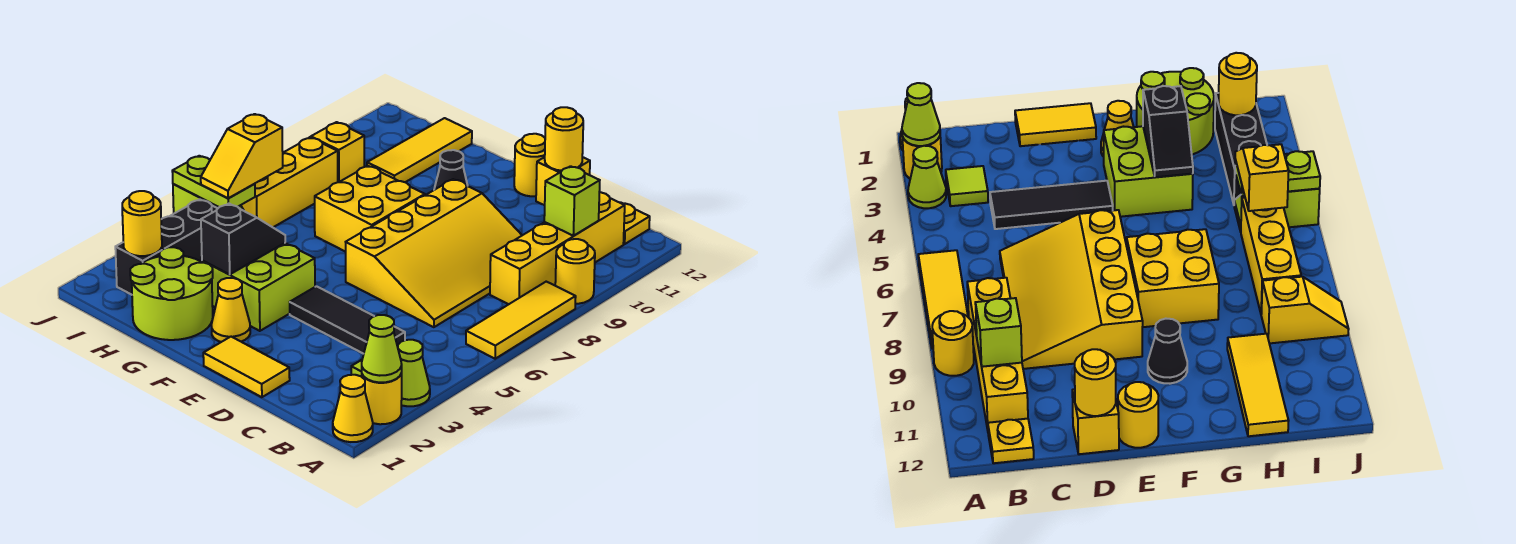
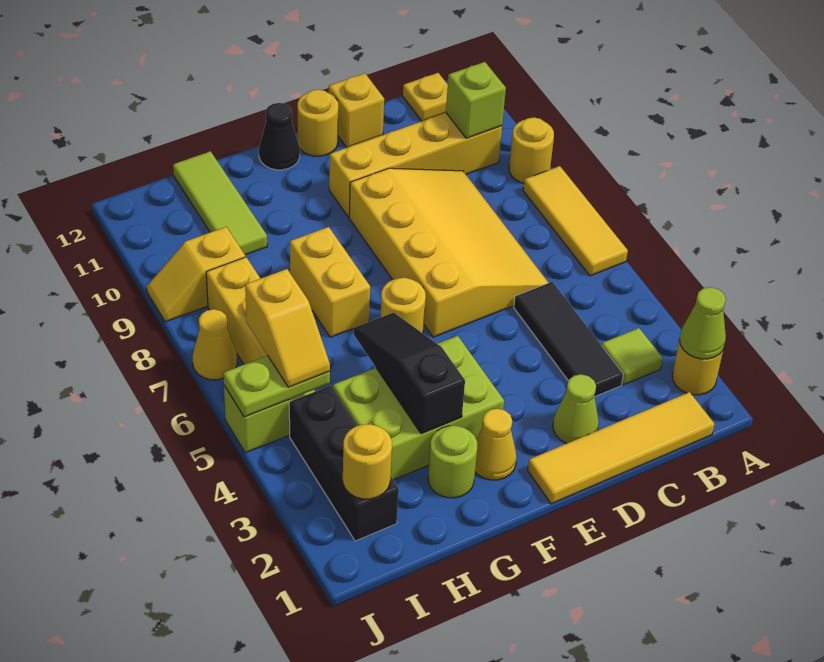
yellow cone A1 level 1 -> yellow cone J7 level 1
lime cone A3 level 1 -> lime cone D2 level 1
yellow brick B8:B11 level 1 -> yellow brick B10:E10 level 1
black tile C4:E4 level 1 -> black tile C3:C5 level 1
yellow tile D1:E1 level 1 -> yellow tile B1:E1 level 1
yellow round brick D12 level 2 -> yellow round brick F6 level 1
lime brick F3:G4 level 1 -> lime brick F3:H4 level 1
yellow brick F7:G8 level 1 -> yellow brick G7:G8 level 1
black cone F10 level 1 -> black cone F12 level 1
lime round brick G1:H2 level 1 -> lime round brick G2 level 1
black slope G3:G4 level 2 top 3 -> black slope G3:G5 level 2 top 3
yellow tile H10:H12 level 1 -> lime tile H10:H12 level 1

